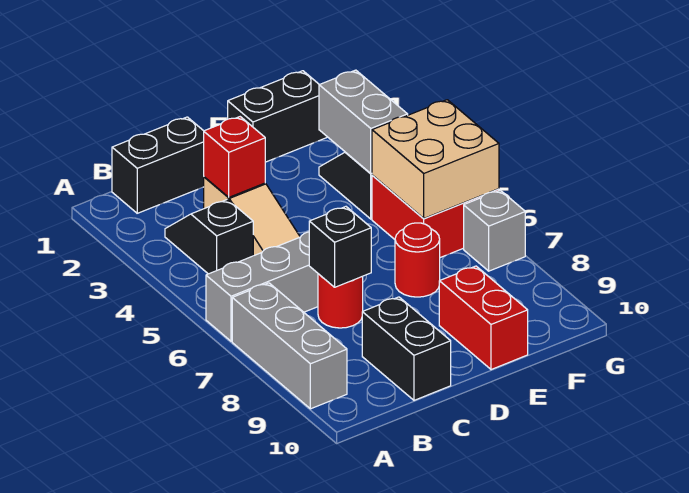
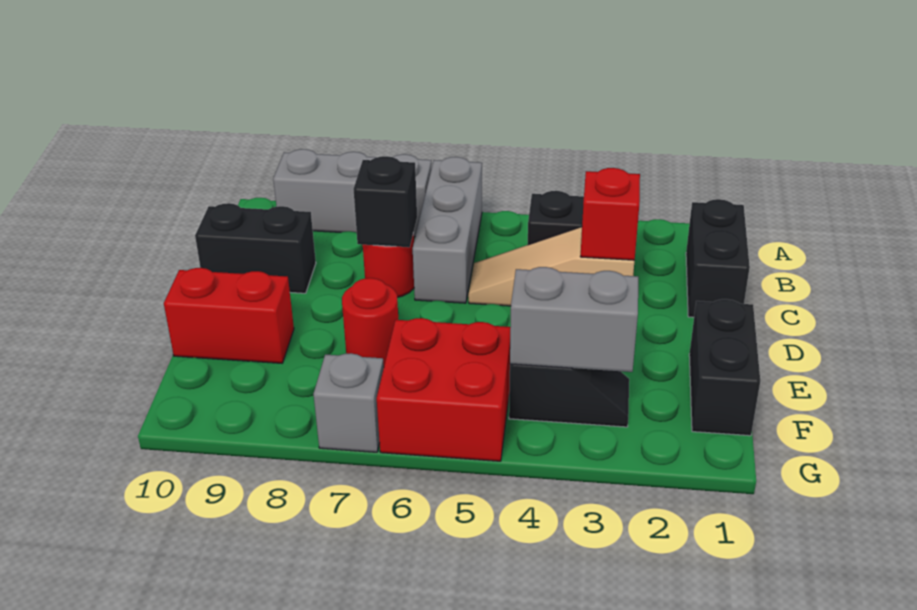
tan brick F5:G6 level 2 -> none

